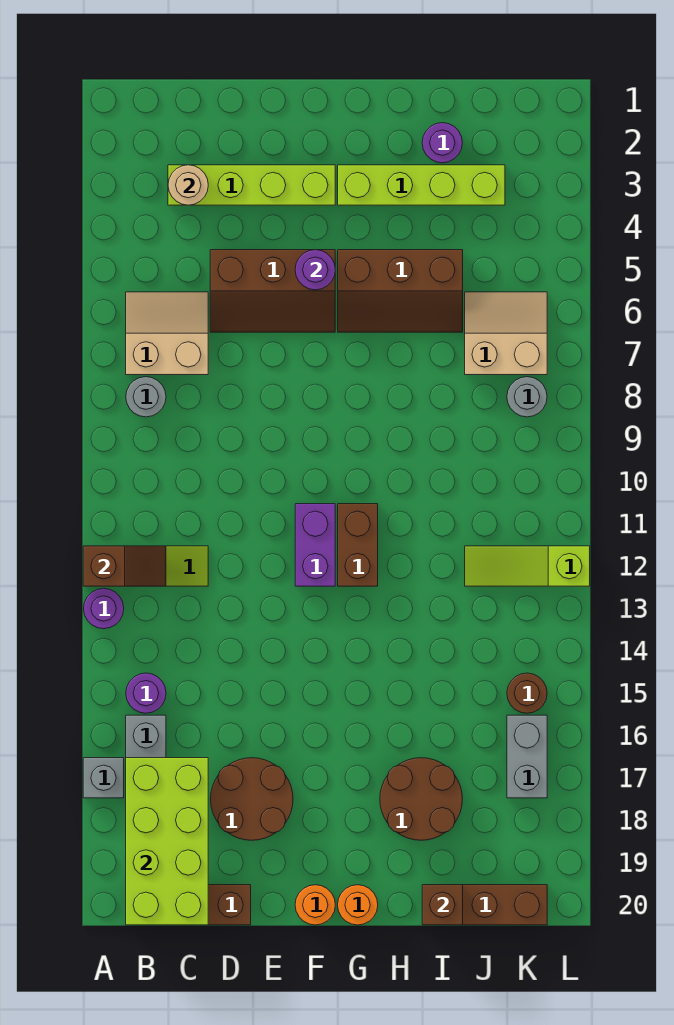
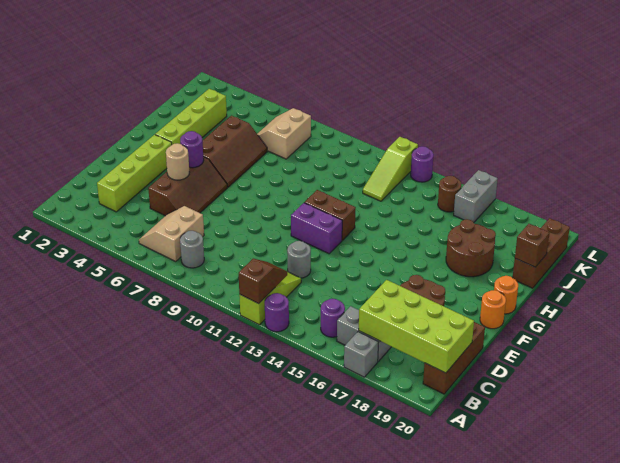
tan round brick C3 level 2 -> tan round brick E5 level 2
purple round brick I2 level 1 -> purple round brick L13 level 1
grey round brick K8 level 1 -> grey round brick D12 level 1
grey brick K16:K17 level 1 -> grey brick K16:L16 level 1

